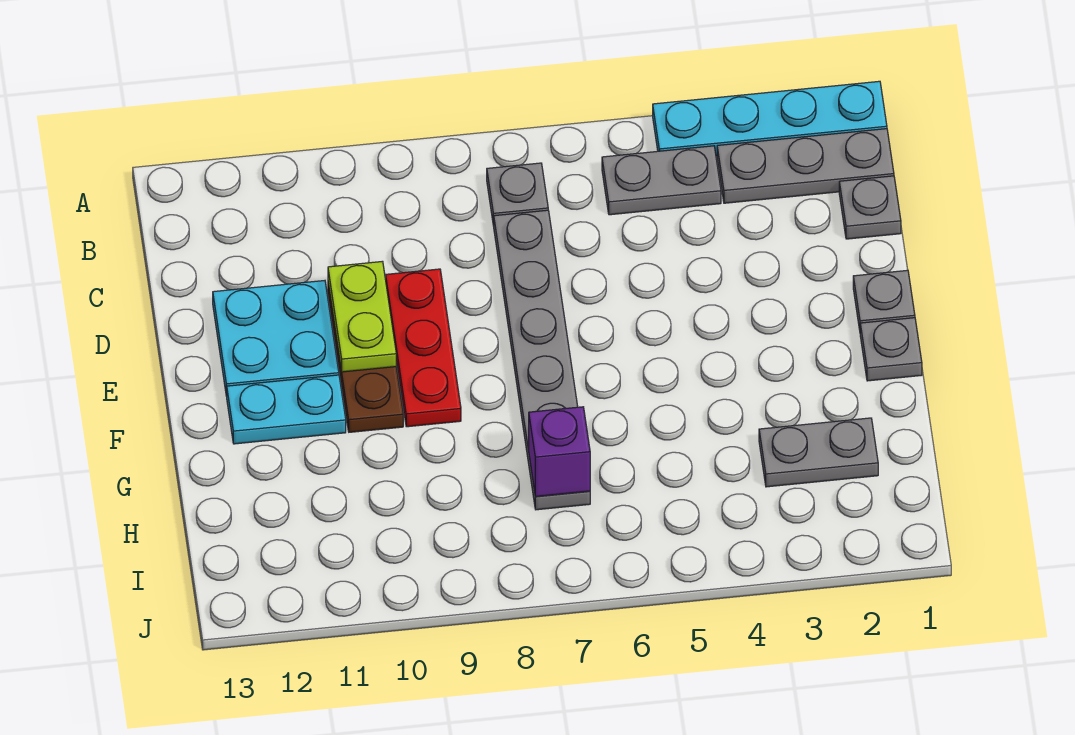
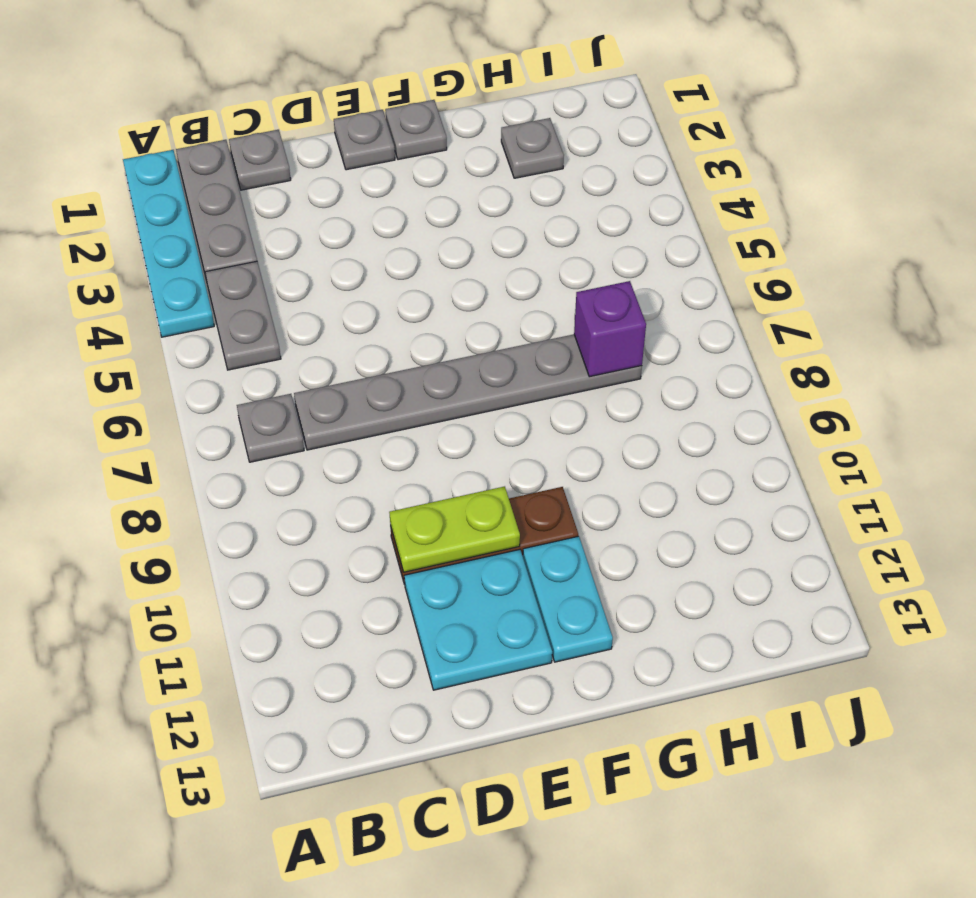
red plate D9:F9 level 1 -> none
grey plate H2:H3 level 1 -> grey plate H2 level 1

